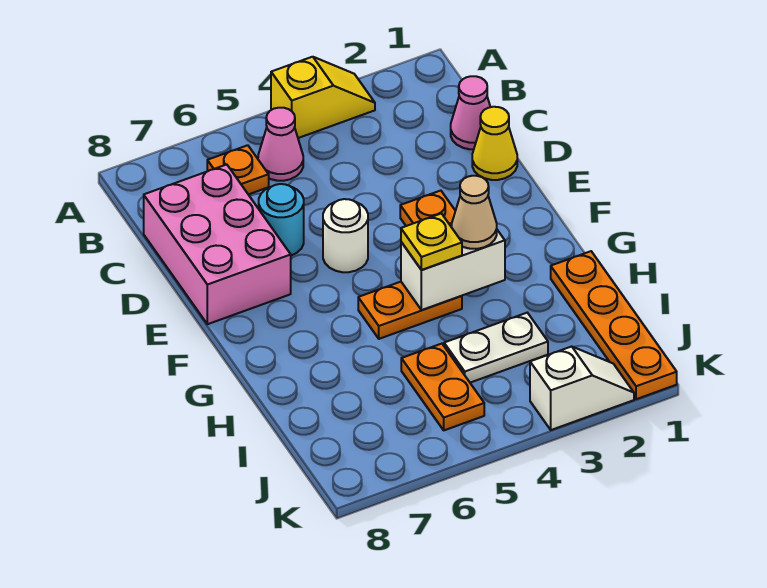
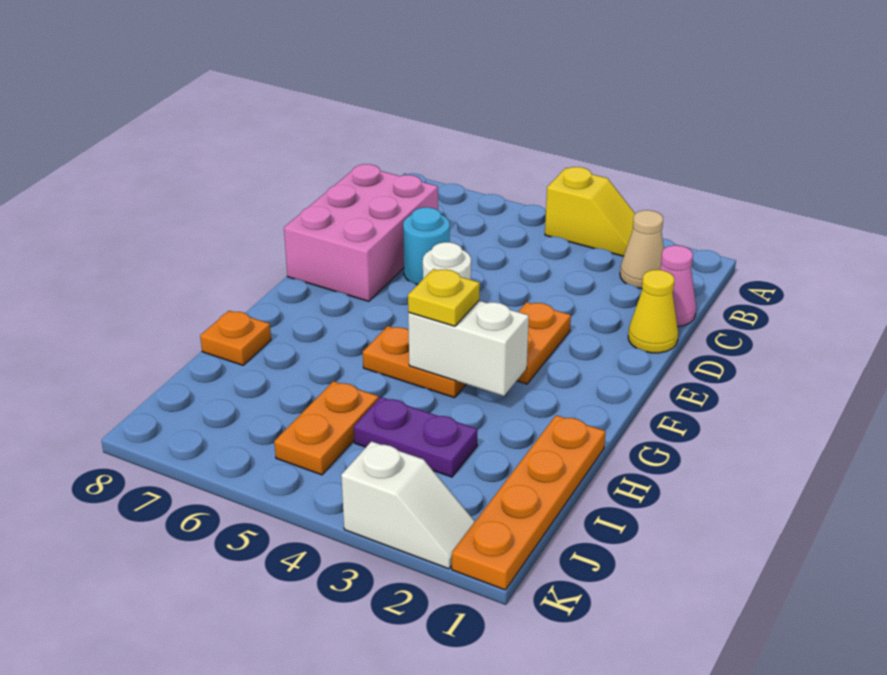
pink cone B5 level 1 -> none
orange plate B6 level 1 -> orange plate H8 level 1
tan cone G3 level 3 -> tan cone B2 level 1
white plate I3:I4 level 1 -> purple plate I3:I4 level 1

